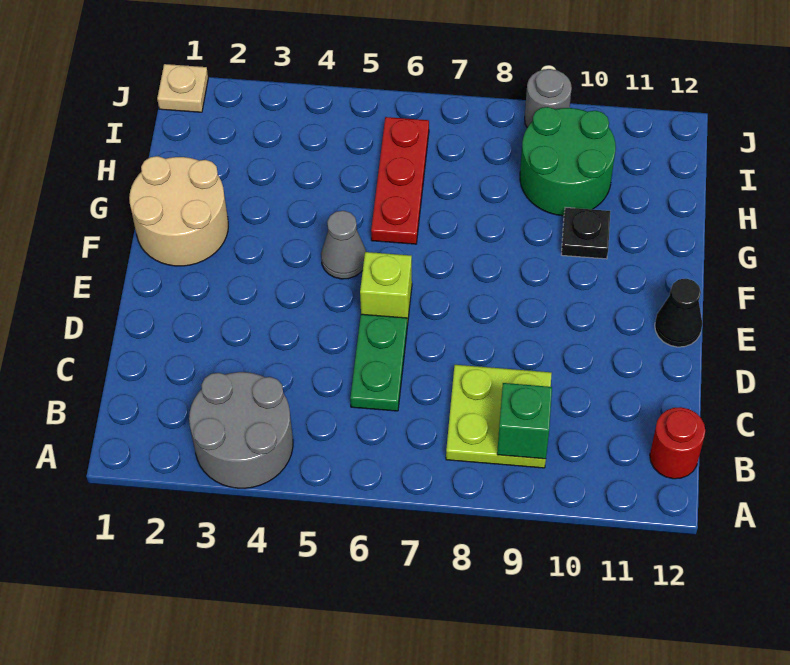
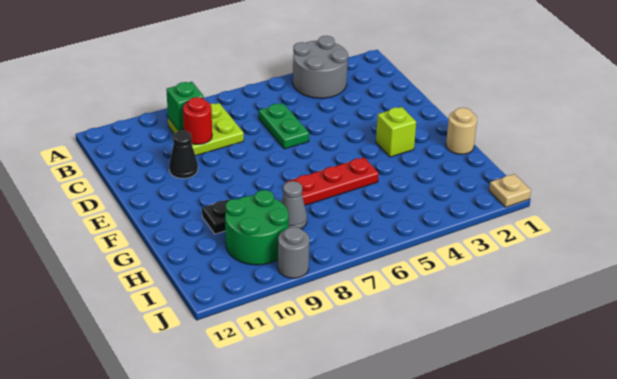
red round brick B12 level 1 -> red round brick C9 level 2
lime brick E6 level 1 -> lime brick F3 level 1
black cone E12 level 1 -> black cone D10 level 1
tan round brick F1:G2 level 1 -> tan round brick G1 level 1
grey cone F5 level 1 -> grey cone H8 level 1
red plate G6:I6 level 1 -> red plate G5:G7 level 1

